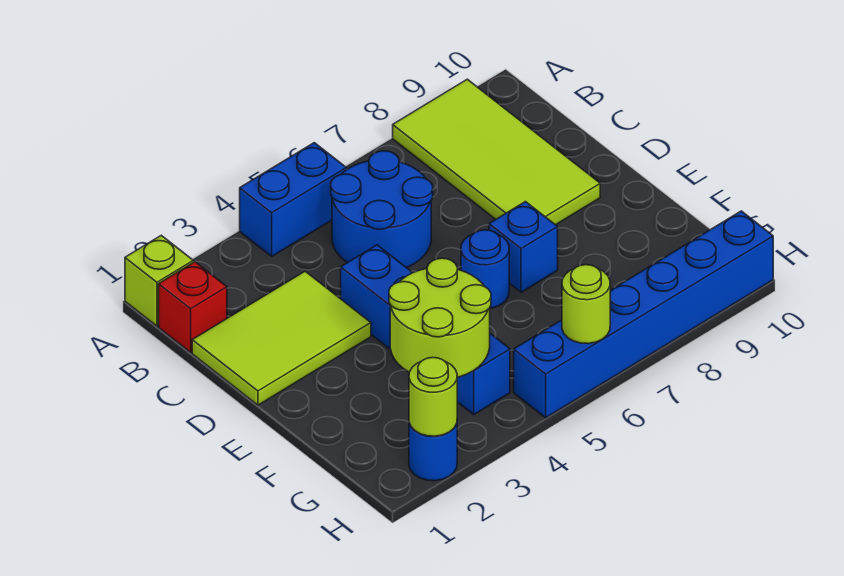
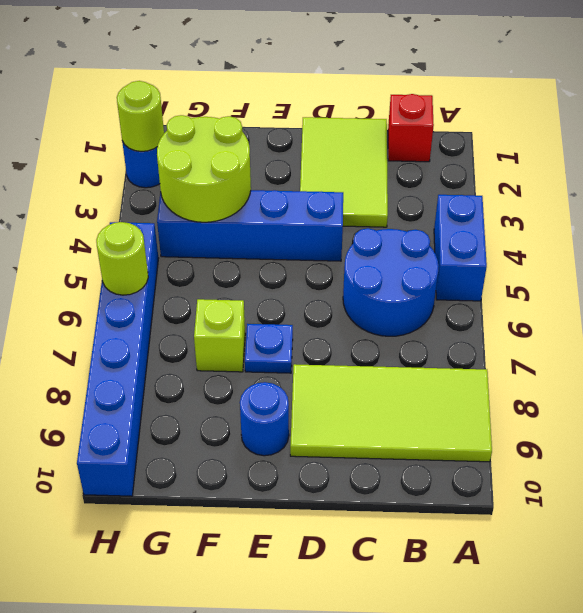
lime brick A1 level 1 -> lime brick F7 level 1
blue round brick E6 level 1 -> blue round brick E9 level 1
blue brick E7 level 1 -> blue plate E7 level 1

